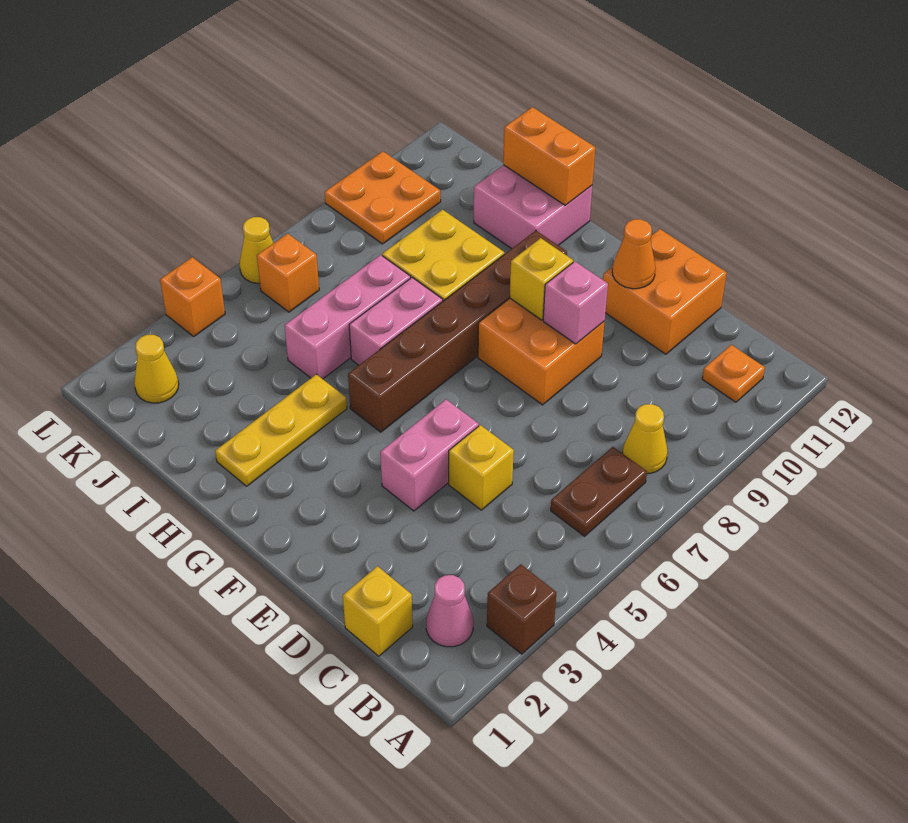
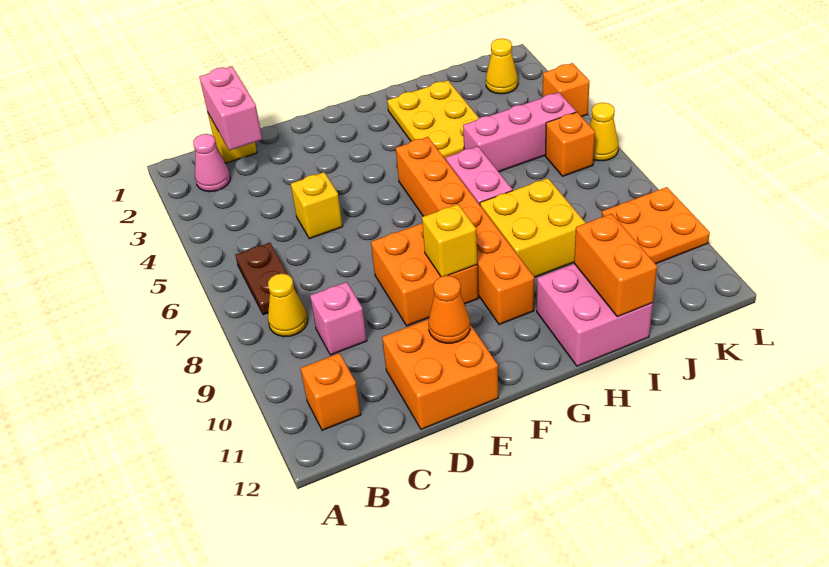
brown brick A3 level 1 -> none
orange plate B11 level 1 -> orange brick B11 level 1
pink brick E4:E5 level 1 -> pink brick C1:C2 level 2
pink brick E9 level 2 -> pink brick C9 level 1
brown brick G5:G10 level 1 -> orange brick G5:G10 level 1
yellow plate H2:H4 level 1 -> yellow plate H2:I4 level 1
orange brick H12:I12 level 2 -> orange brick I11:I12 level 2
pink brick I5:I7 level 1 -> pink brick I5:K5 level 1

